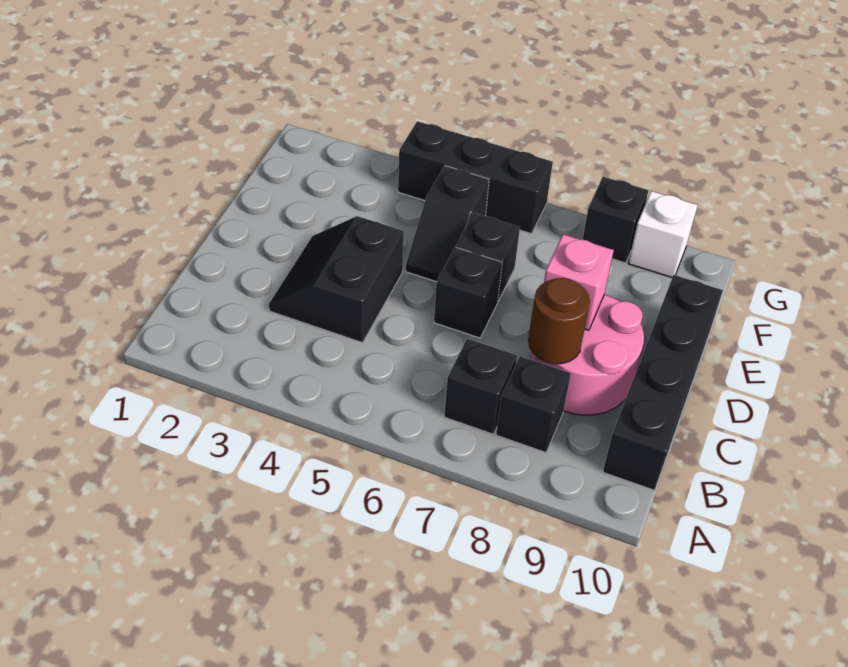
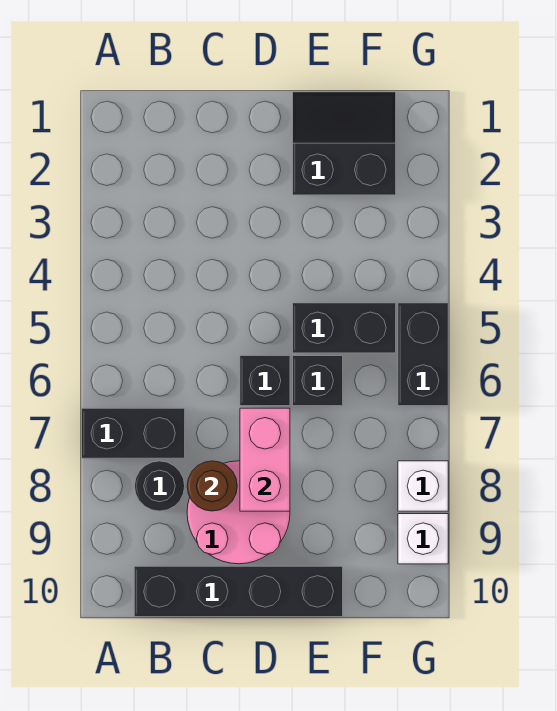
black brick B7 level 1 -> black brick A7:B7 level 1
black brick B8 level 1 -> black round brick B8 level 1
black slope C3:D4 level 1 top 4 -> black slope E1:F2 level 1 top 2
pink brick D8 level 2 -> pink brick D7:D8 level 2
black slope E5:F5 level 1 top F -> black brick E5:F5 level 1
black brick G4:G6 level 1 -> black brick G5:G6 level 1
black brick G8 level 1 -> white brick G8 level 1

